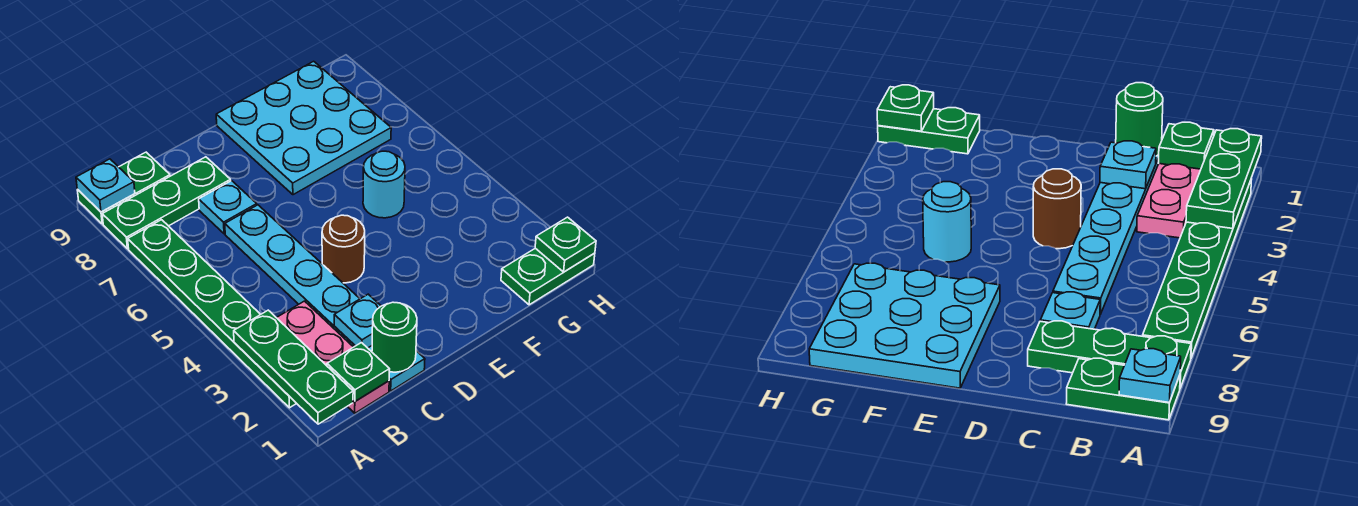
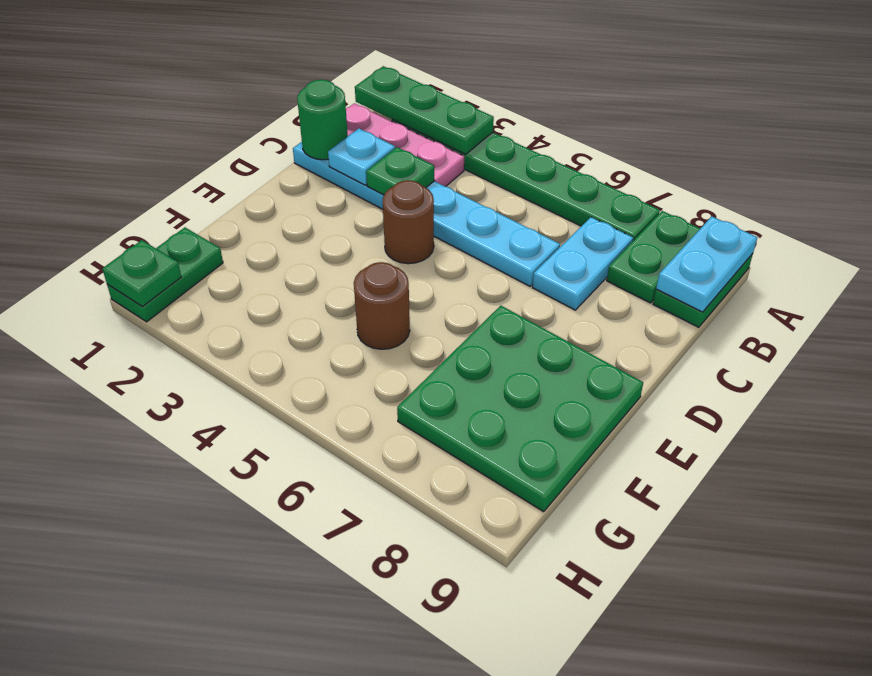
green plate A8:C8 level 1 -> green plate A8:B8 level 1
cyan plate A9 level 2 -> cyan plate A9:B9 level 2
green plate B1 level 2 -> green plate C3 level 2
cyan plate C7 level 1 -> cyan plate B7:C7 level 1
cyan plate E7:G9 level 1 -> green plate E7:G9 level 1
cyan round brick F5 level 1 -> brown round brick F5 level 1

